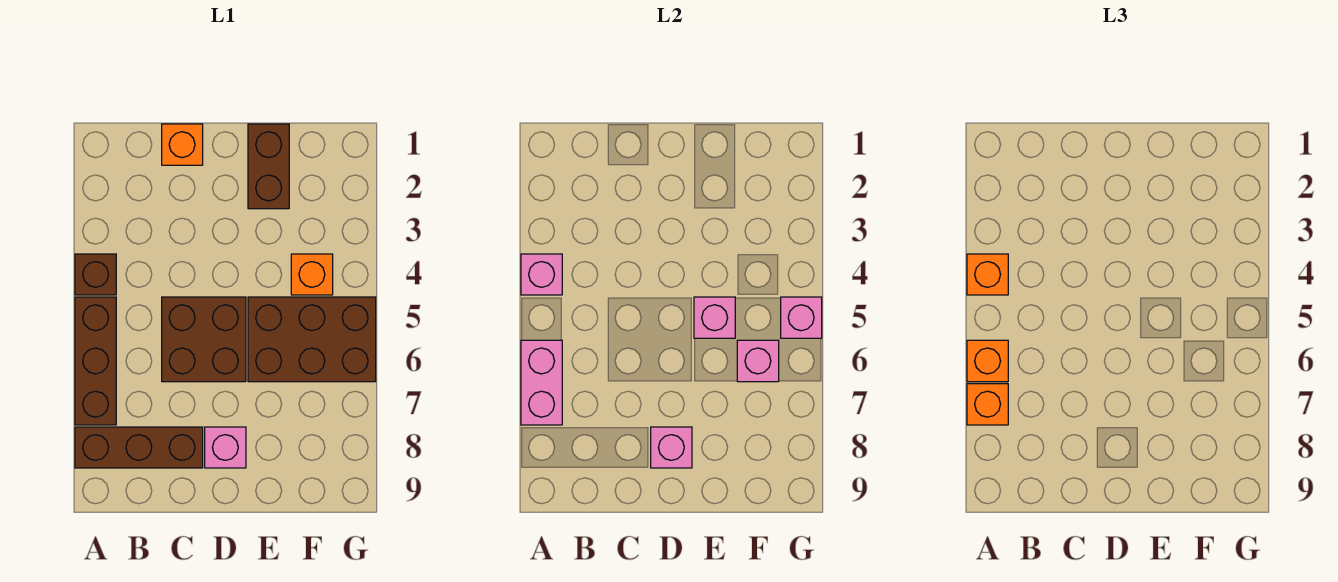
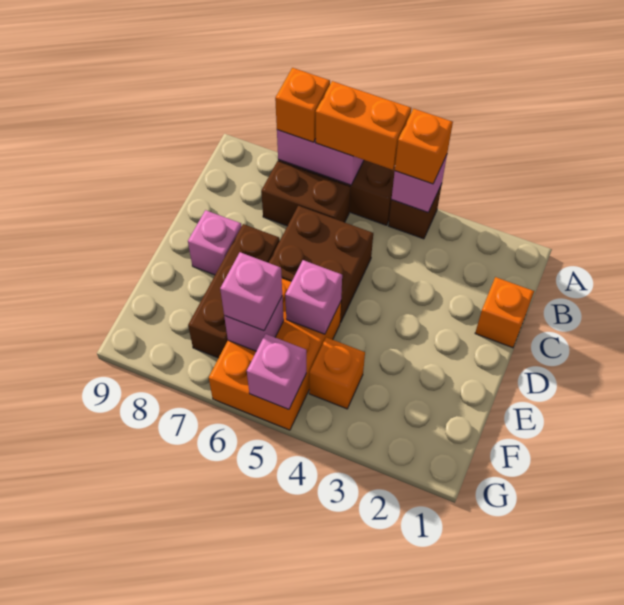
orange brick A6 level 3 -> orange brick A5:A6 level 3
brown brick A8:C8 level 1 -> brown brick D7:F7 level 1
pink brick D8 level 2 -> pink brick F6 level 3
brown brick E1:E2 level 1 -> brown brick B6:B7 level 1
brown brick E5:G6 level 1 -> orange brick E5:G6 level 1

